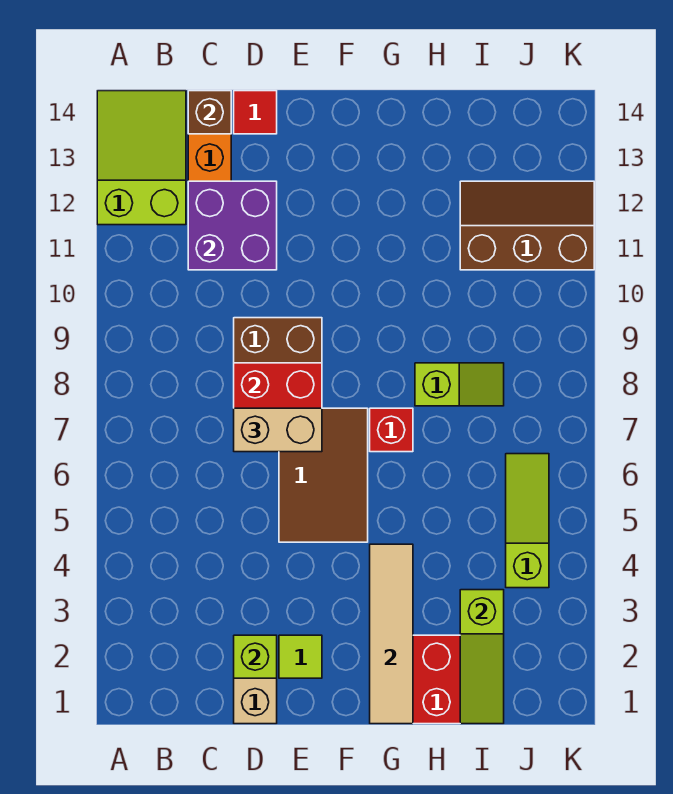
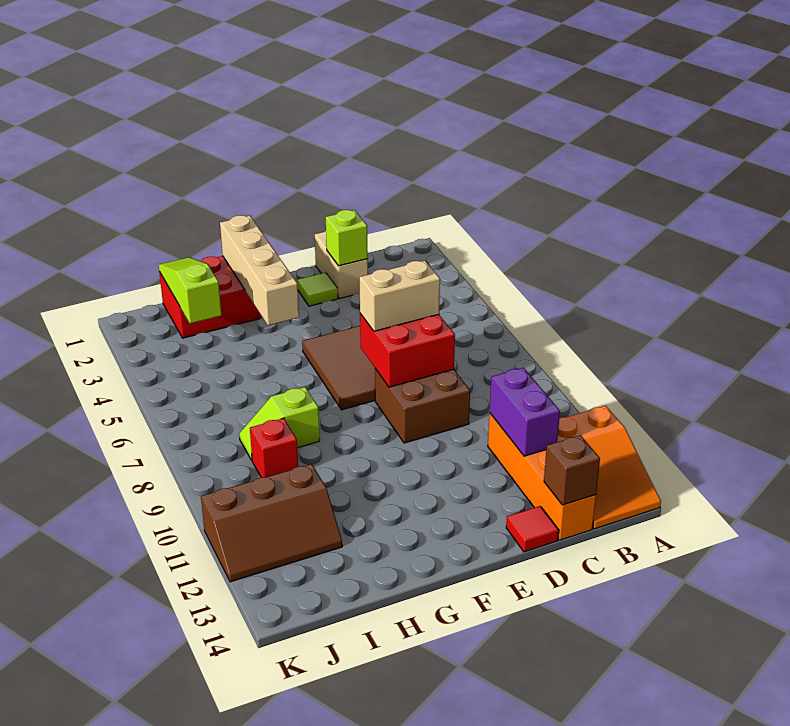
lime slope A12:B14 level 1 top 12 -> orange slope A12:B14 level 1 top 12
purple brick C11:D12 level 2 -> purple brick C11:C12 level 2
tan tile G1:G4 level 2 -> tan brick G1:G4 level 2
red brick G7 level 1 -> red brick I9 level 1
lime slope J4:J6 level 1 top 4 -> none

